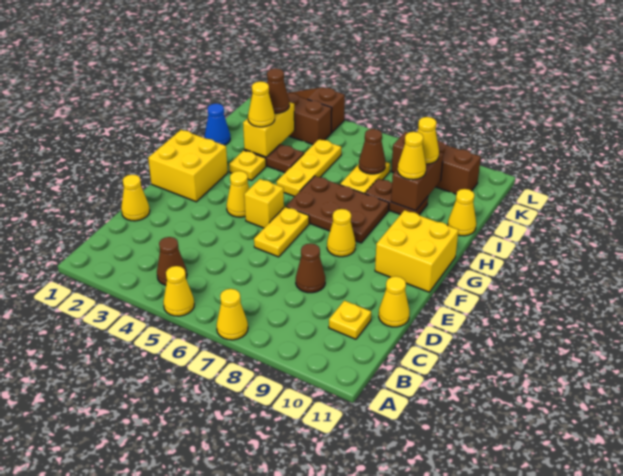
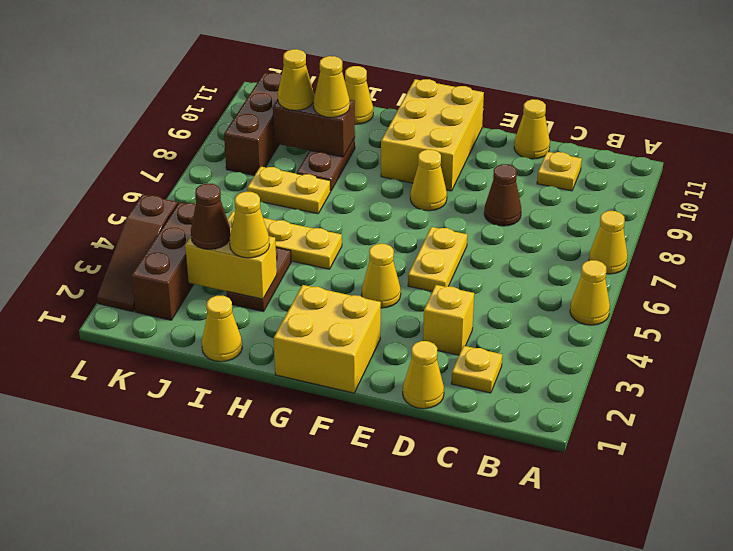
brown cone B4 level 1 -> none
yellow plate E6:F6 level 1 -> yellow plate E5:E6 level 1
yellow brick F5 level 1 -> yellow brick D3 level 1
yellow brick F10:G11 level 1 -> yellow brick F9:G11 level 1
brown plate G6:H8 level 1 -> none
yellow plate H3 level 1 -> yellow plate C2 level 1
blue cone I1 level 1 -> yellow cone I1 level 1
brown cone J7 level 2 -> none

